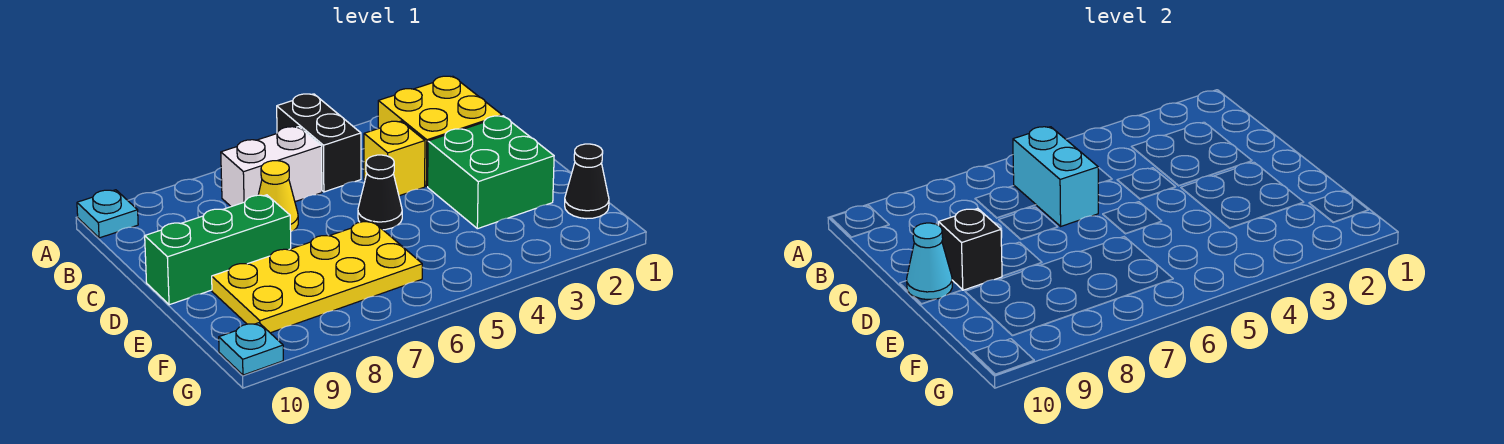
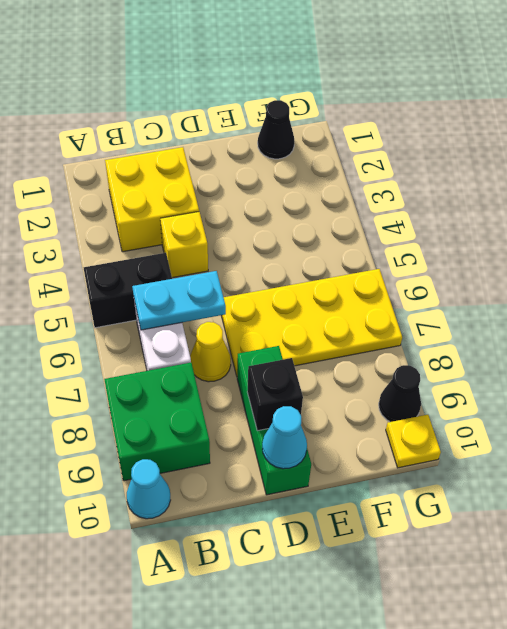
cyan plate A10 level 1 -> cyan cone A10 level 1
cyan brick B6:C6 level 2 -> cyan plate B6:C6 level 2
green brick D2:E3 level 1 -> green brick A8:B9 level 1
black cone D5 level 1 -> black cone G9 level 1
yellow plate E6:F9 level 1 -> yellow plate D6:G7 level 1
cyan plate G10 level 1 -> yellow plate G10 level 1

